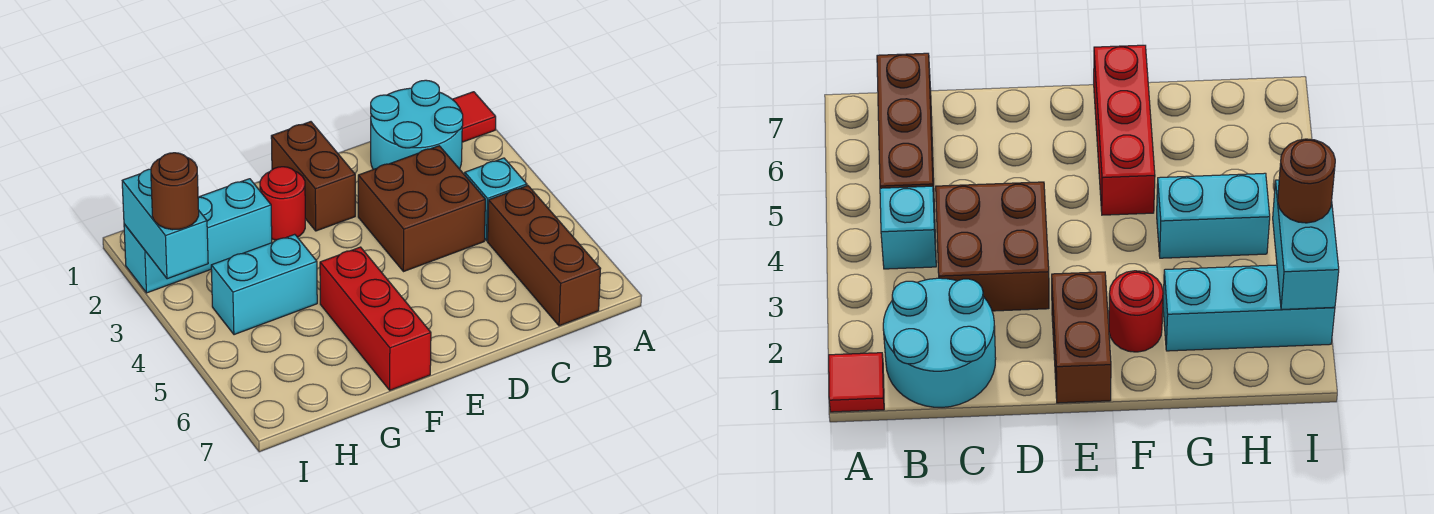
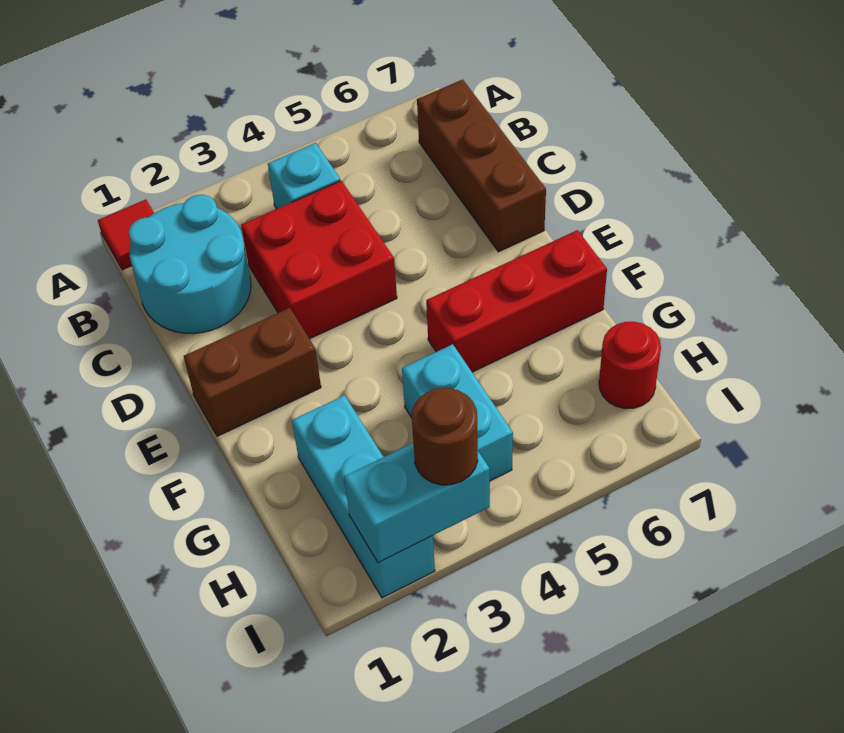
brown brick B5:B7 level 1 -> brown brick B7:D7 level 1
brown brick C3:D4 level 1 -> red brick C3:D4 level 1
red round brick F2 level 1 -> red round brick H7 level 1

